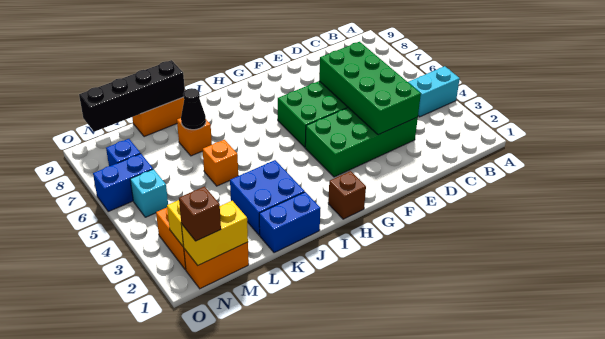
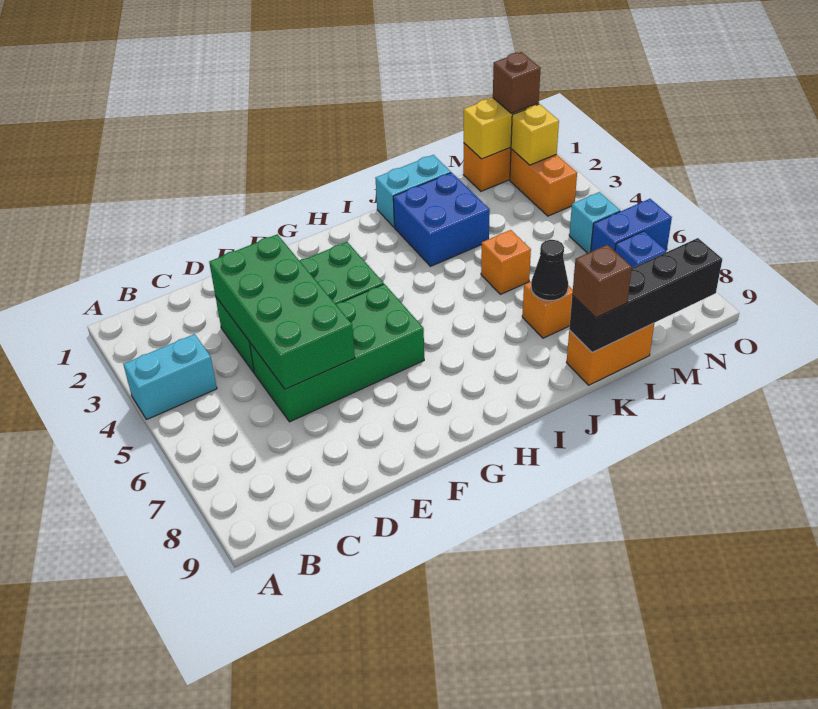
brown brick H1 level 1 -> brown brick K9 level 3
blue brick J1:K1 level 1 -> cyan brick J1:K1 level 1

